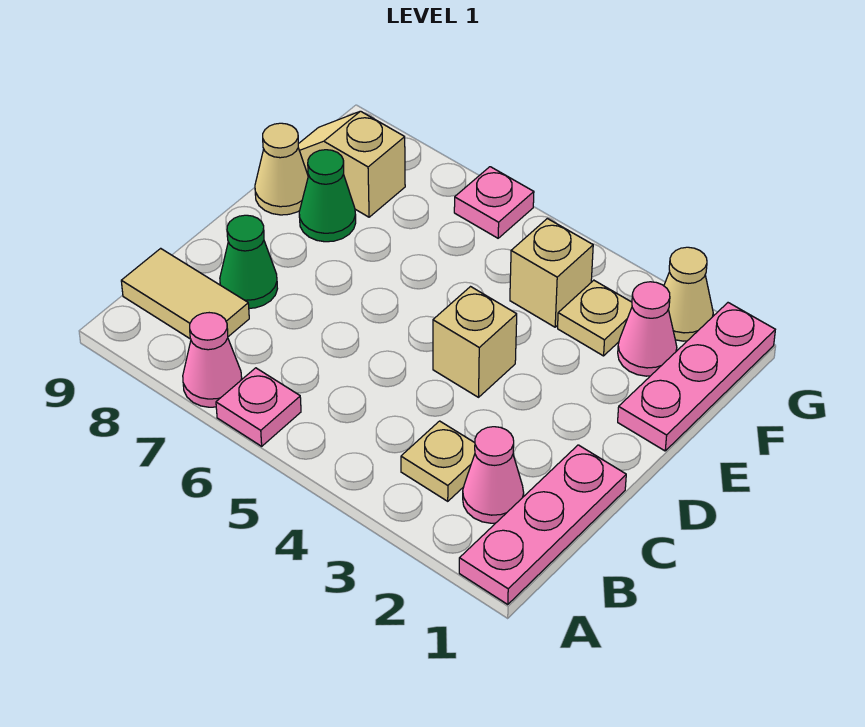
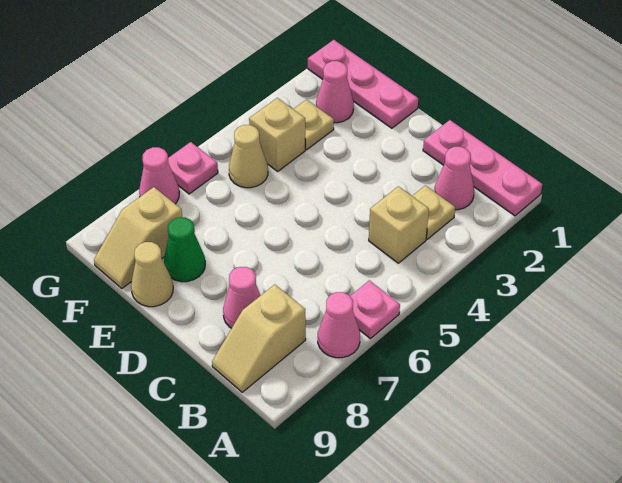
tan tile B8:B9 level 1 -> tan slope B8:B9 level 1 top 8
green cone C8 level 1 -> pink cone C8 level 1
tan brick D4 level 1 -> tan brick B4 level 1
tan cone G2 level 1 -> tan cone F5 level 1
none -> pink cone G7 level 1

